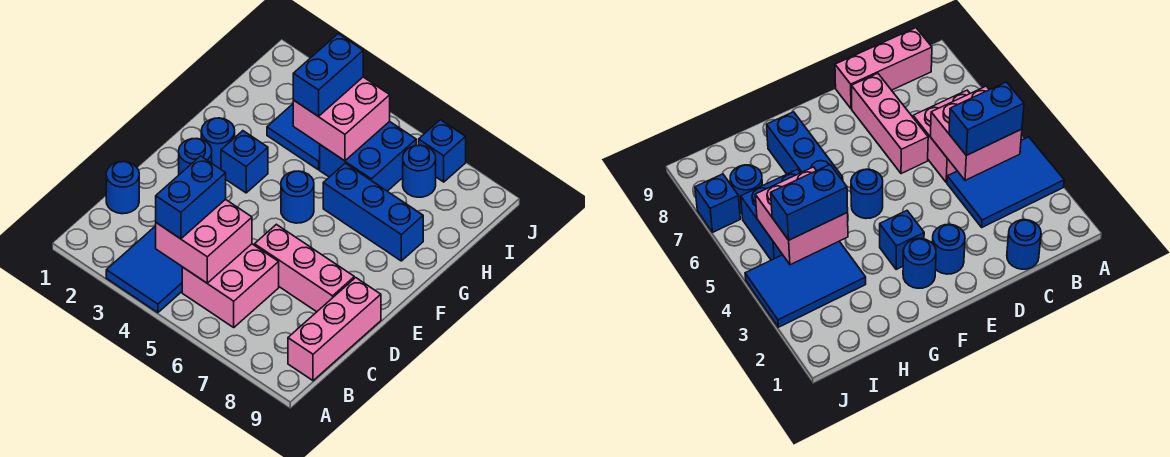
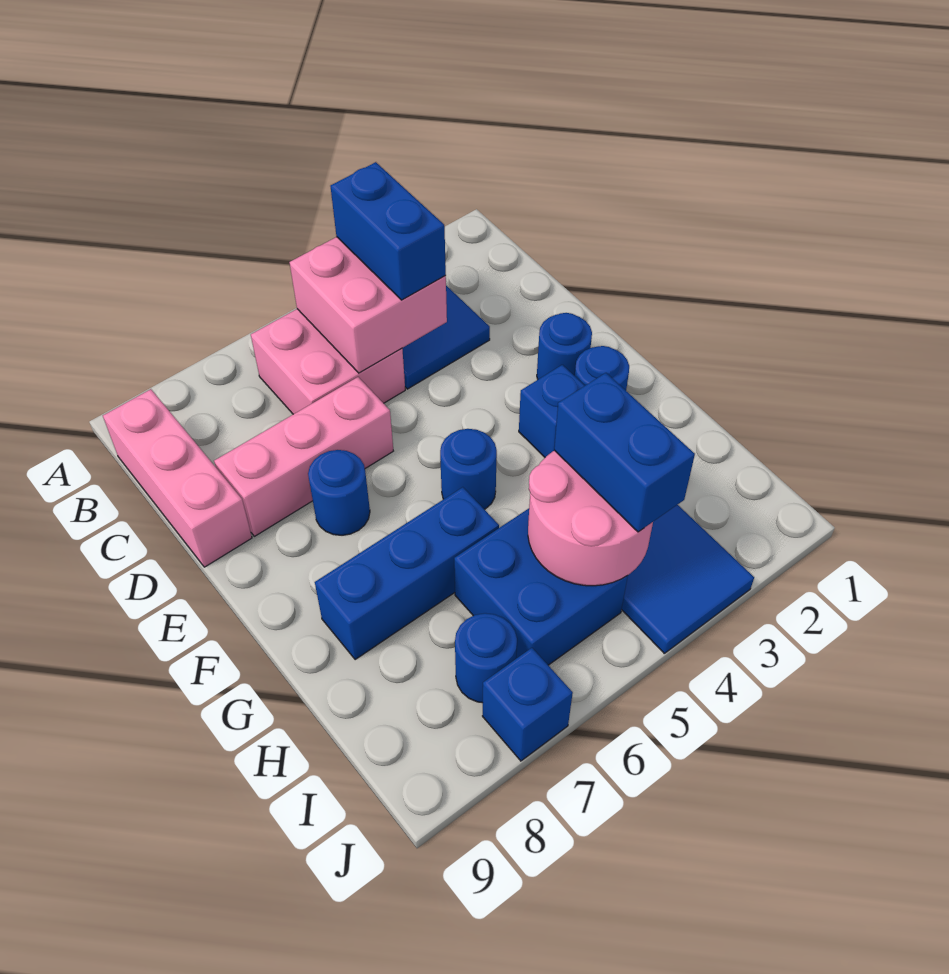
blue round brick C1 level 1 -> blue round brick E7 level 1
pink brick H4:I5 level 2 -> pink round brick H4:I5 level 2

